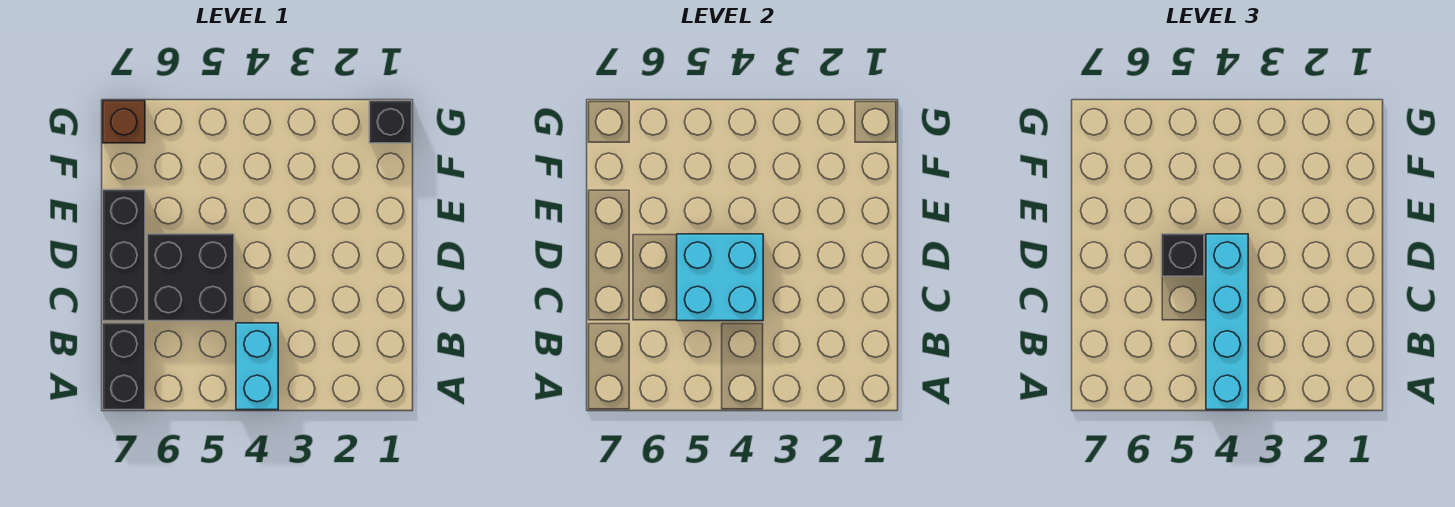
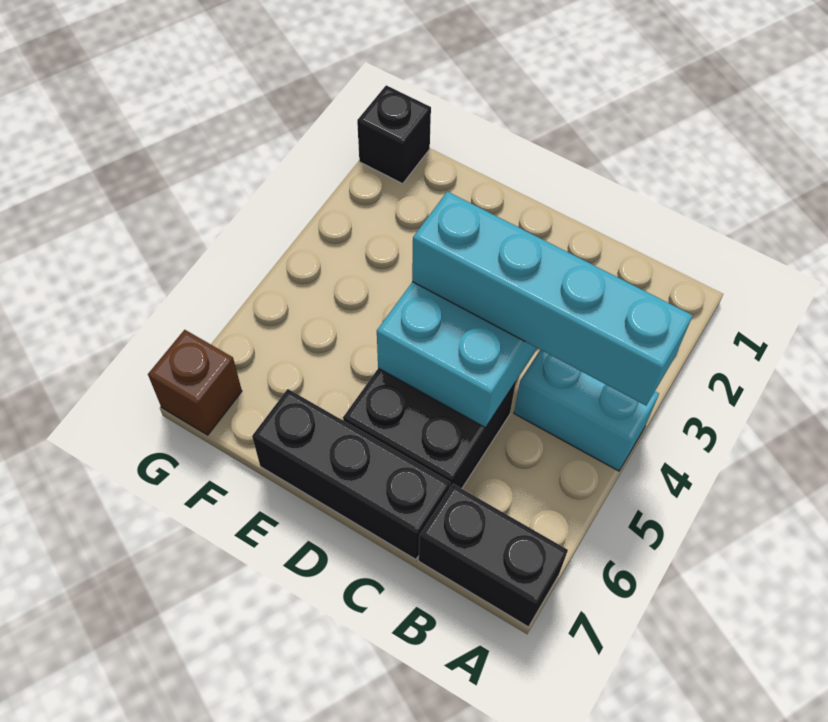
black brick D5 level 3 -> none

